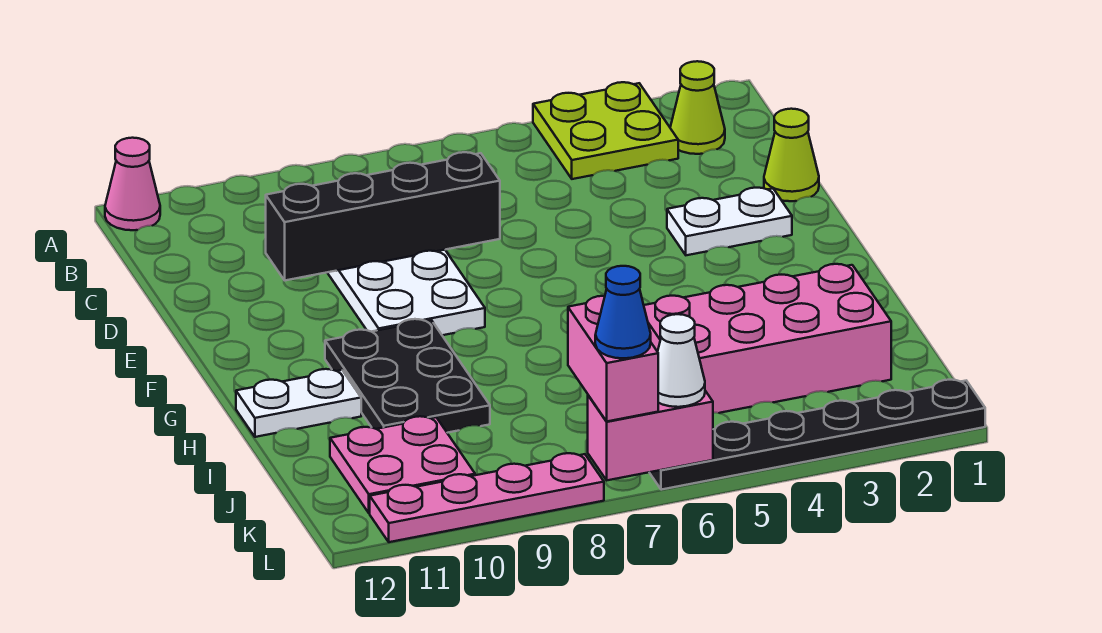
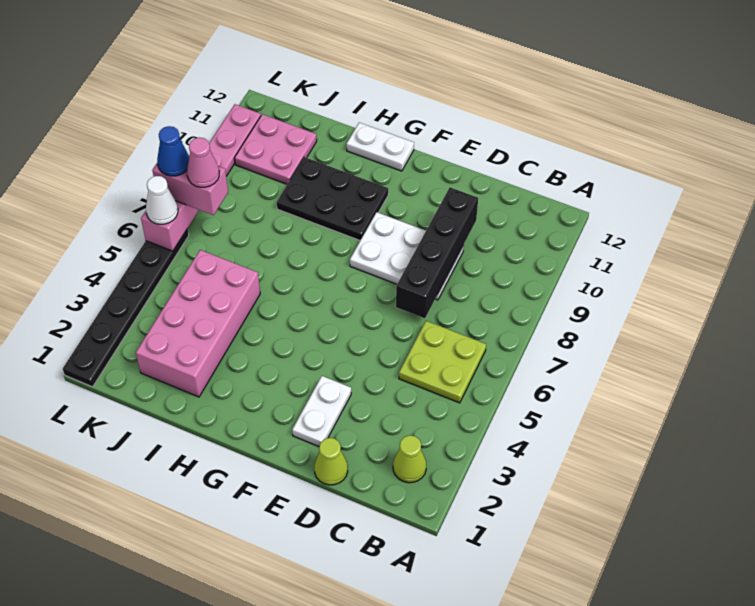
lime plate A3:B4 level 1 -> lime plate B5:C6 level 1
pink cone A12 level 1 -> pink cone K7 level 4
white plate H11:H12 level 1 -> white plate G12:H12 level 1

